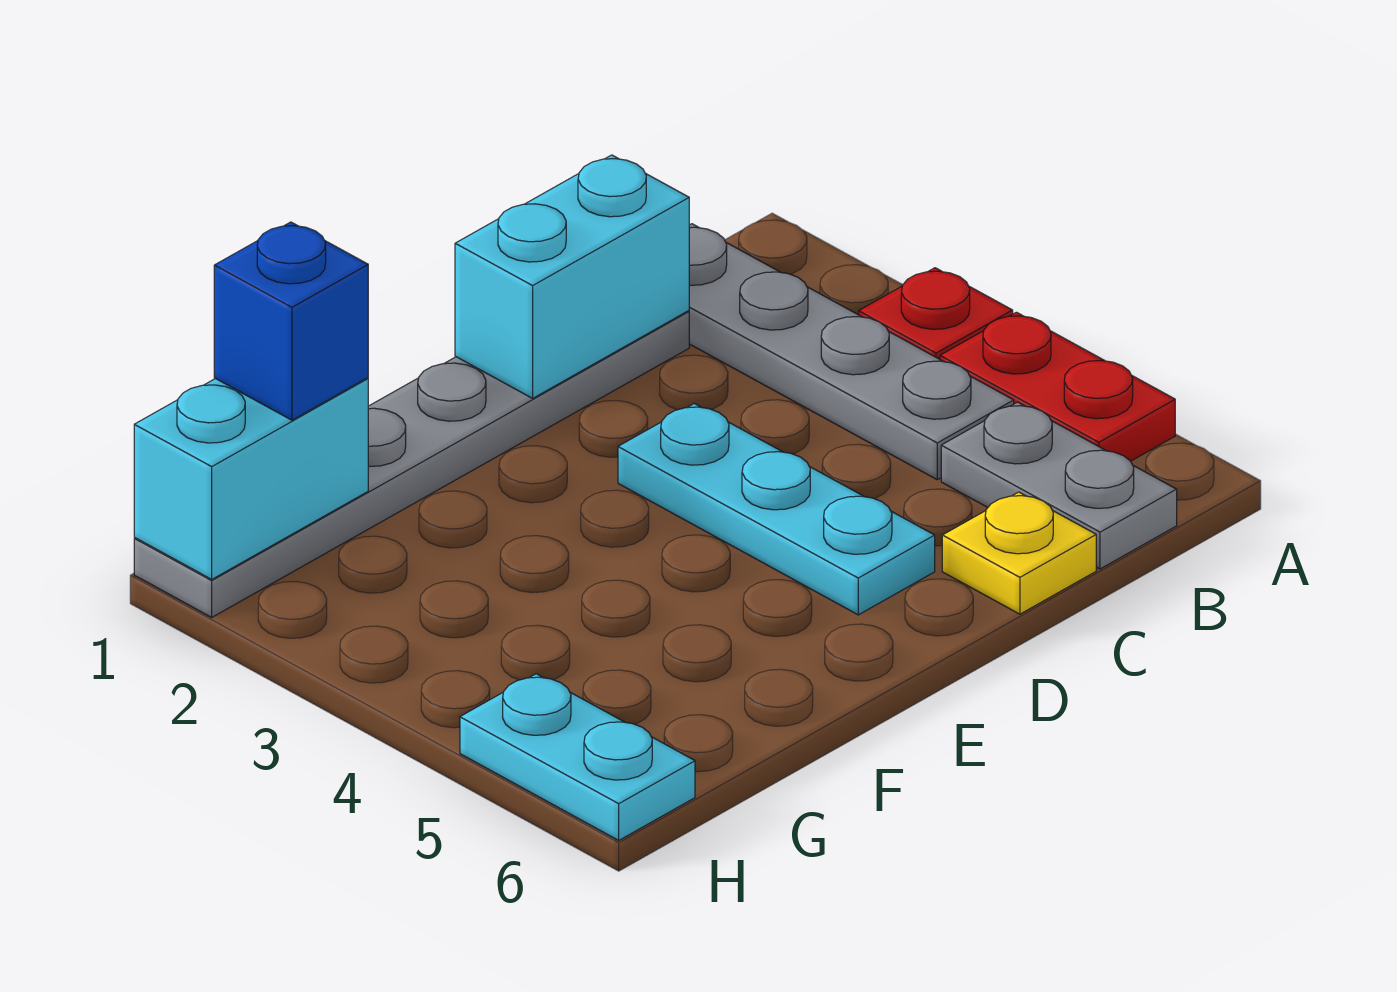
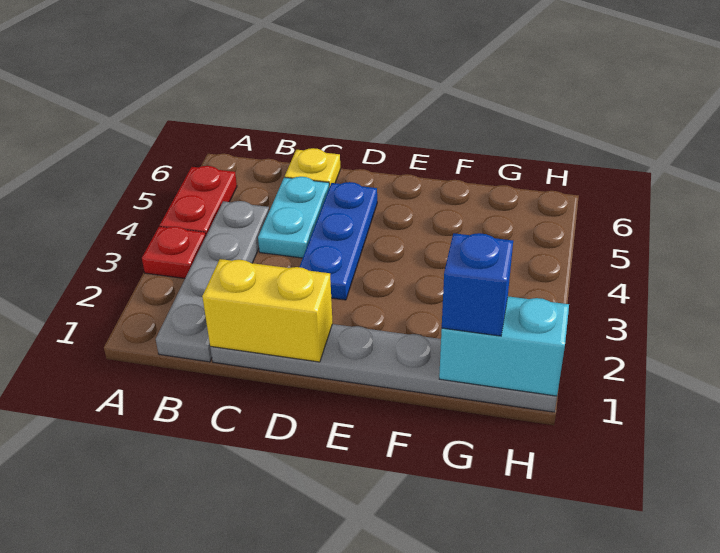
grey plate B5:B6 level 1 -> none
cyan brick C1:D1 level 2 -> yellow brick C1:D1 level 2
cyan plate D3:D5 level 1 -> blue plate D3:D5 level 1
cyan plate H5:H6 level 1 -> cyan plate C4:C5 level 1

